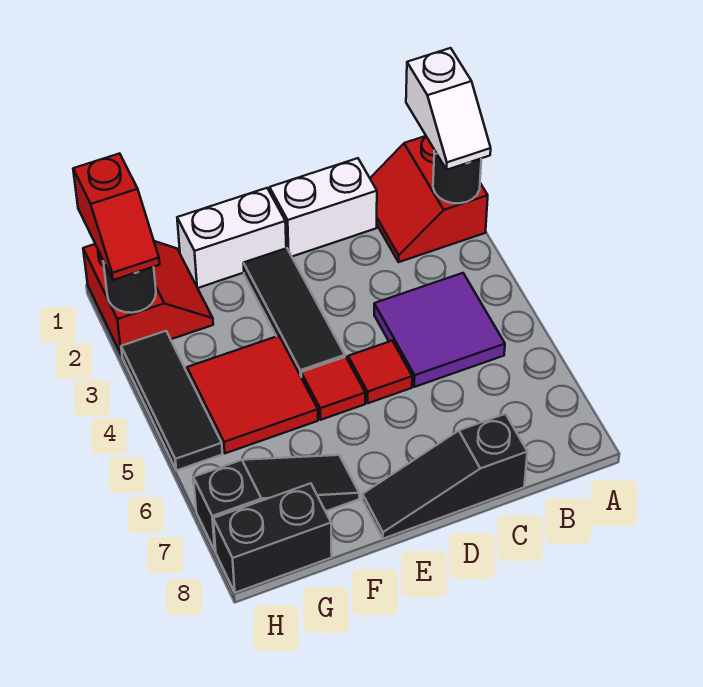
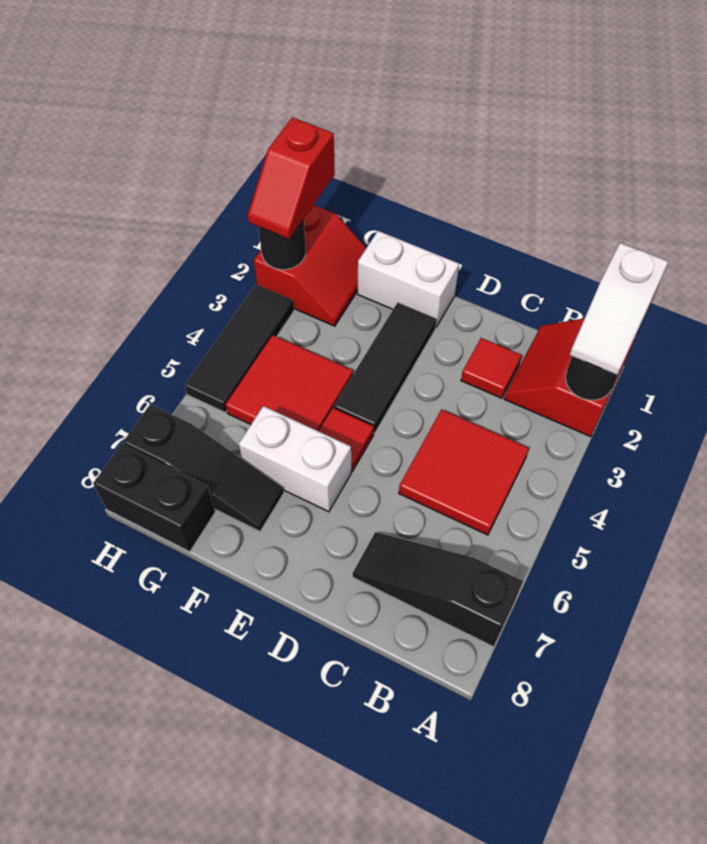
purple tile B4:C5 level 1 -> red tile B4:C5 level 1
white brick C1:D1 level 1 -> white brick E6:F6 level 1
black slope C8:E8 level 1 top C -> black slope A7:C7 level 1 top A
red tile D5 level 1 -> red tile C2 level 1

